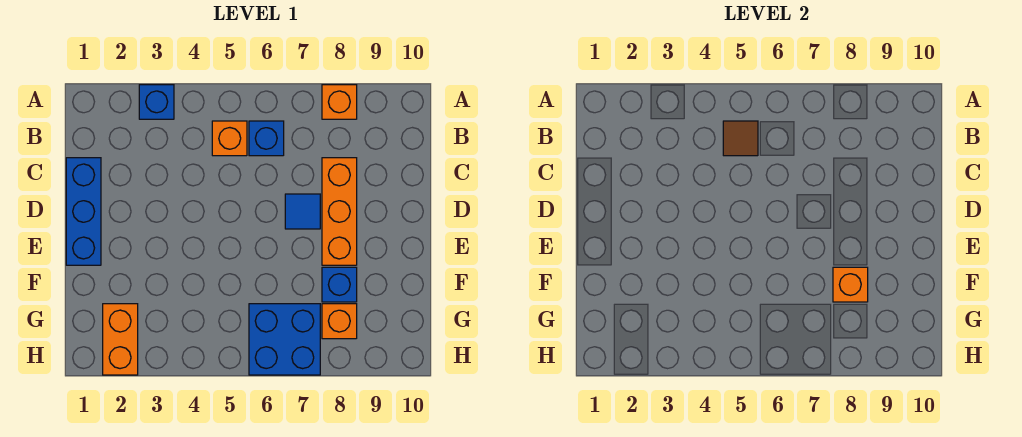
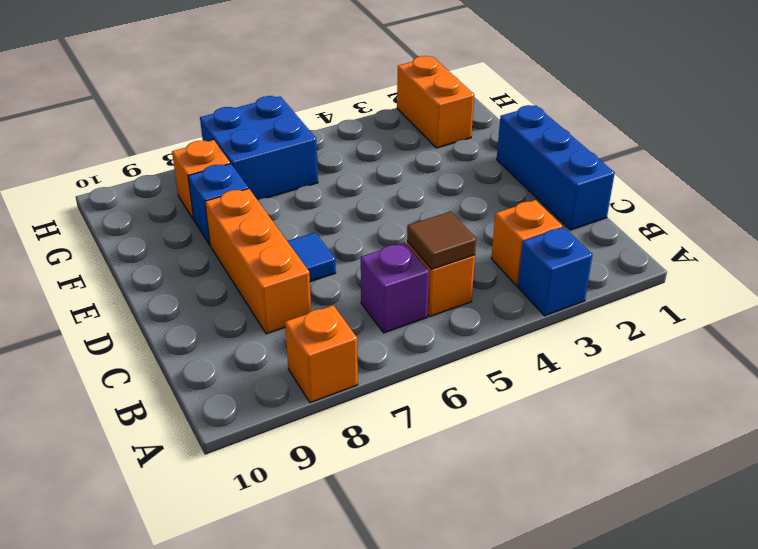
blue brick B6 level 1 -> purple brick B6 level 1
orange brick F8 level 2 -> orange brick B3 level 1

